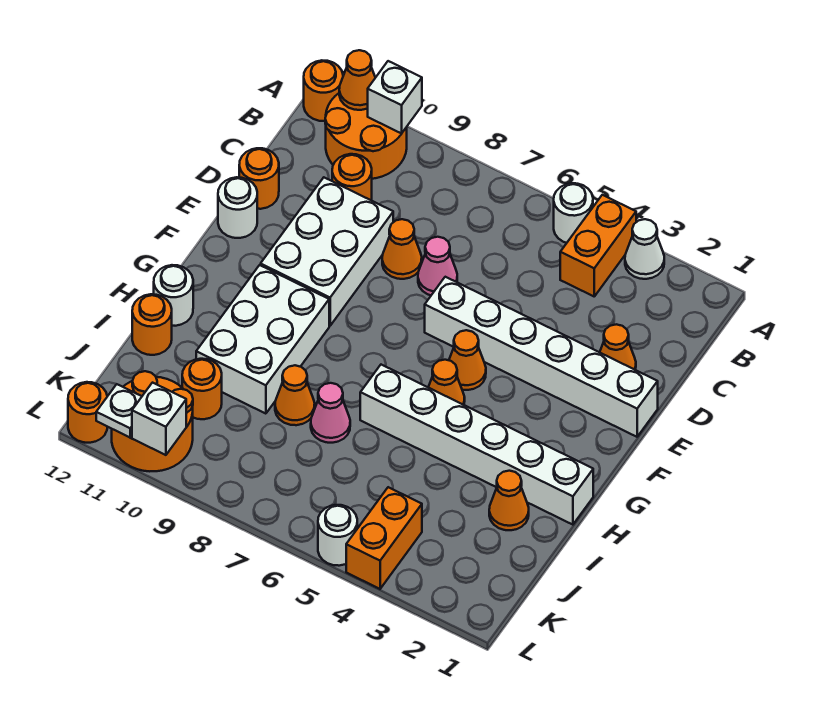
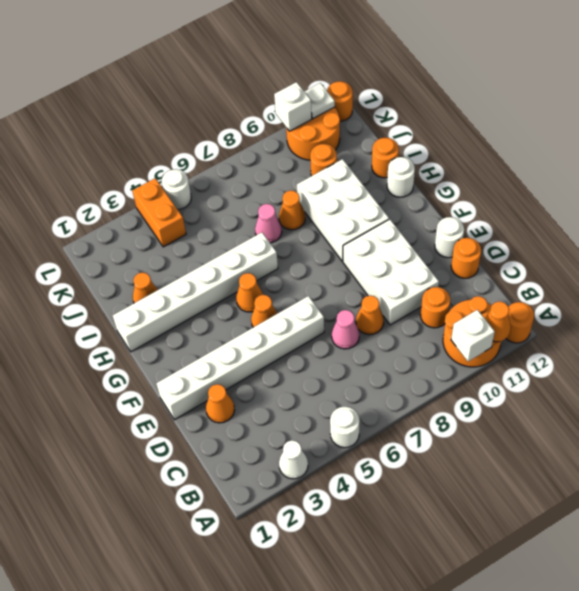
orange brick A4:B4 level 1 -> none

